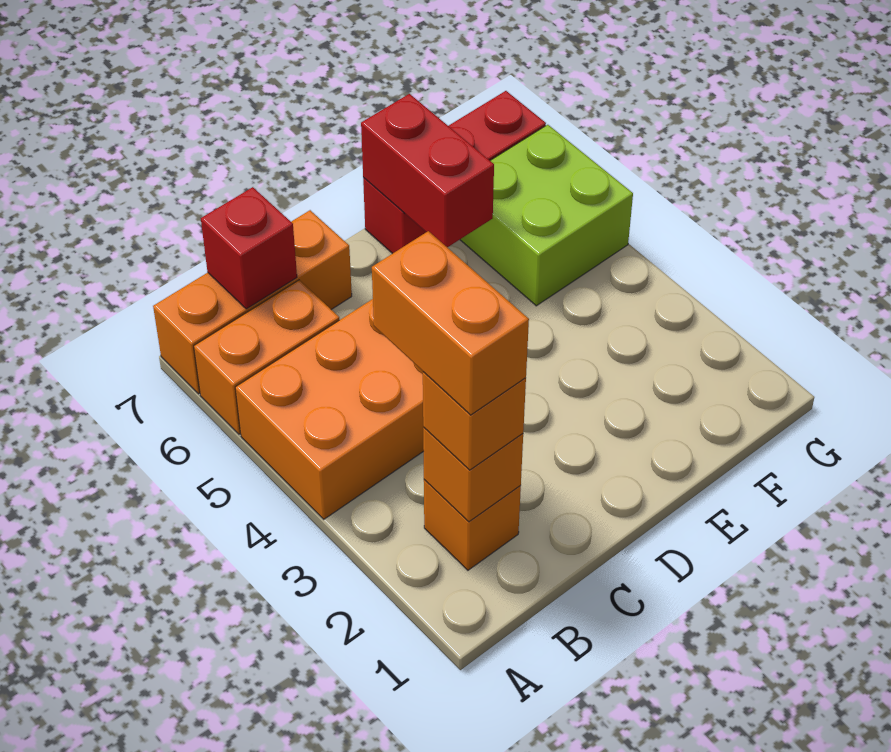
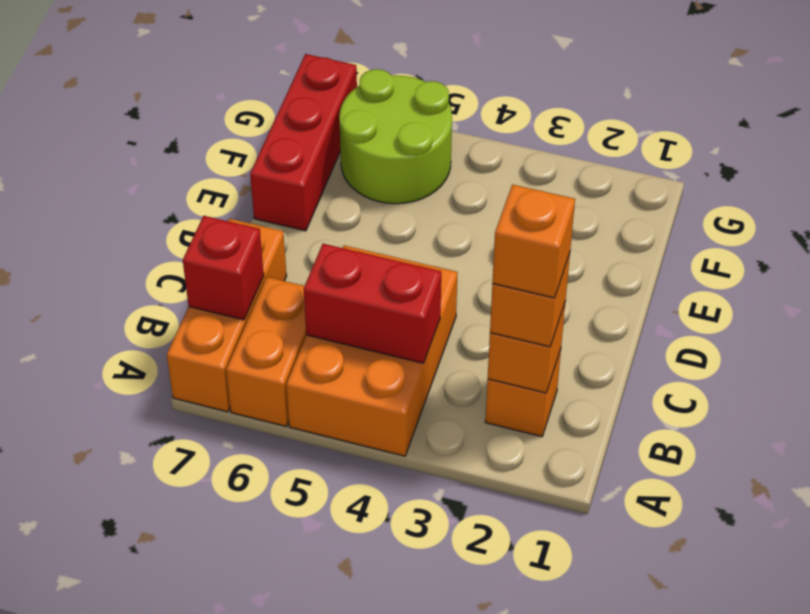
orange brick B2:B3 level 4 -> orange brick B2 level 4
red brick E6:E7 level 2 -> red brick B4:B5 level 2
lime brick F5:G6 level 1 -> lime round brick F5:G6 level 1

